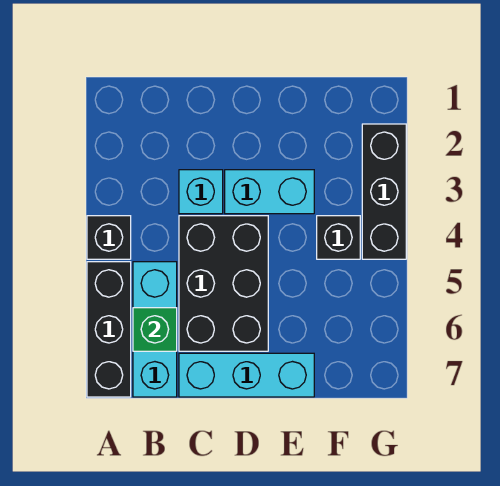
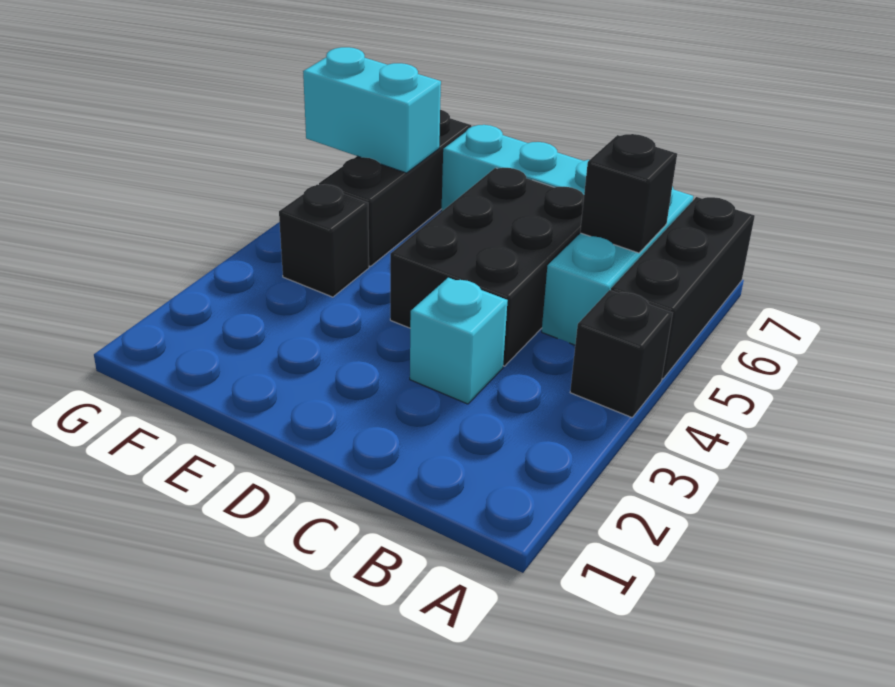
green brick B6 level 2 -> black brick B6 level 2
cyan brick D3:E3 level 1 -> cyan brick F6:G6 level 2
black brick G2:G4 level 1 -> black brick F5:F7 level 1

